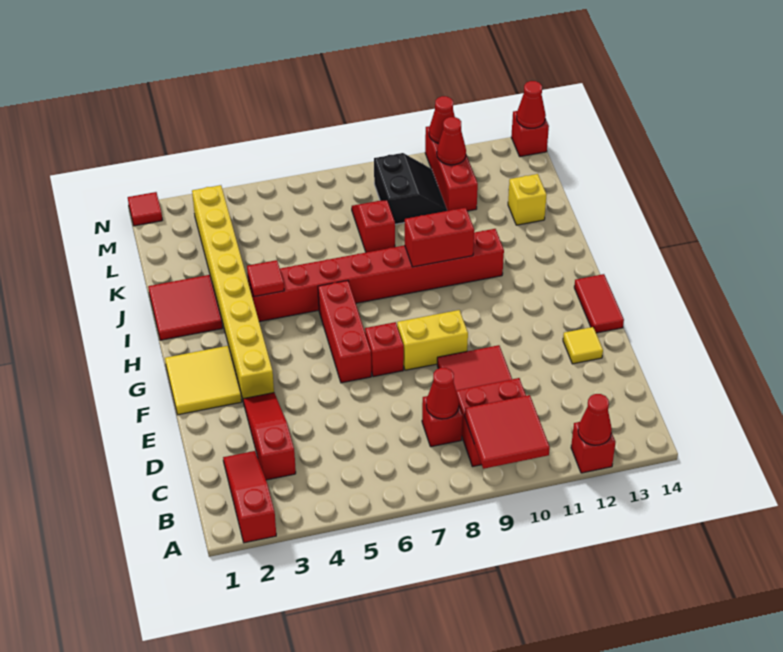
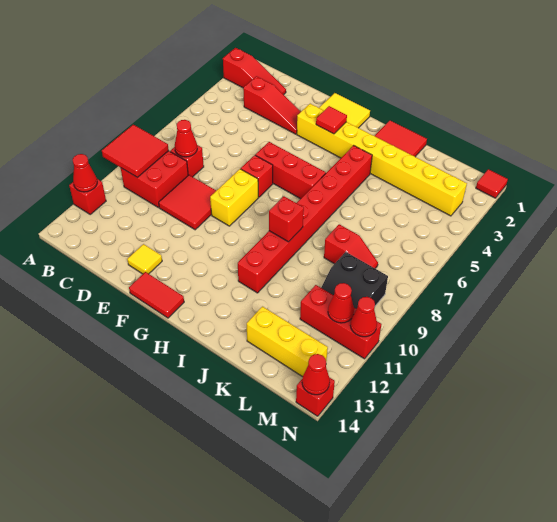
red tile I4 level 2 -> red tile G3 level 2
red brick I9:I10 level 2 -> red brick I9 level 2
yellow brick K13 level 1 -> yellow brick K13:M13 level 1

